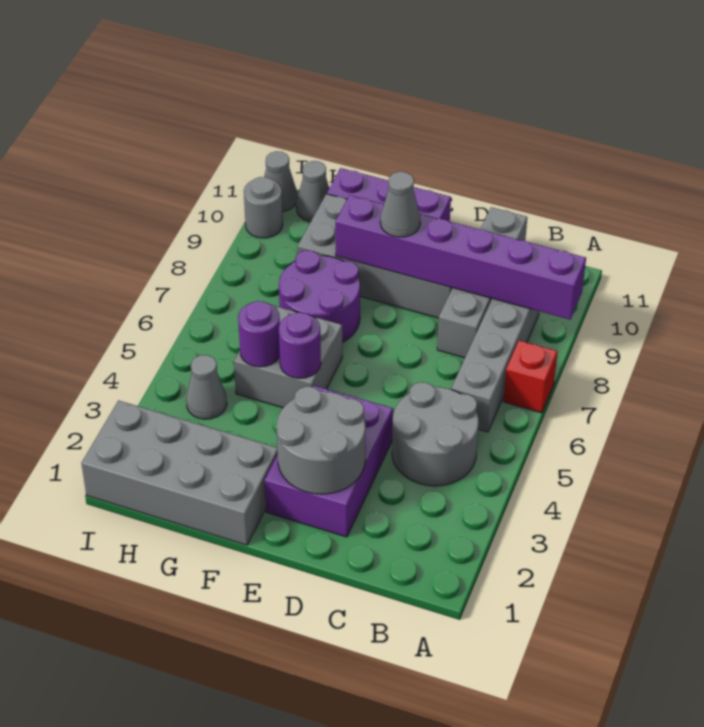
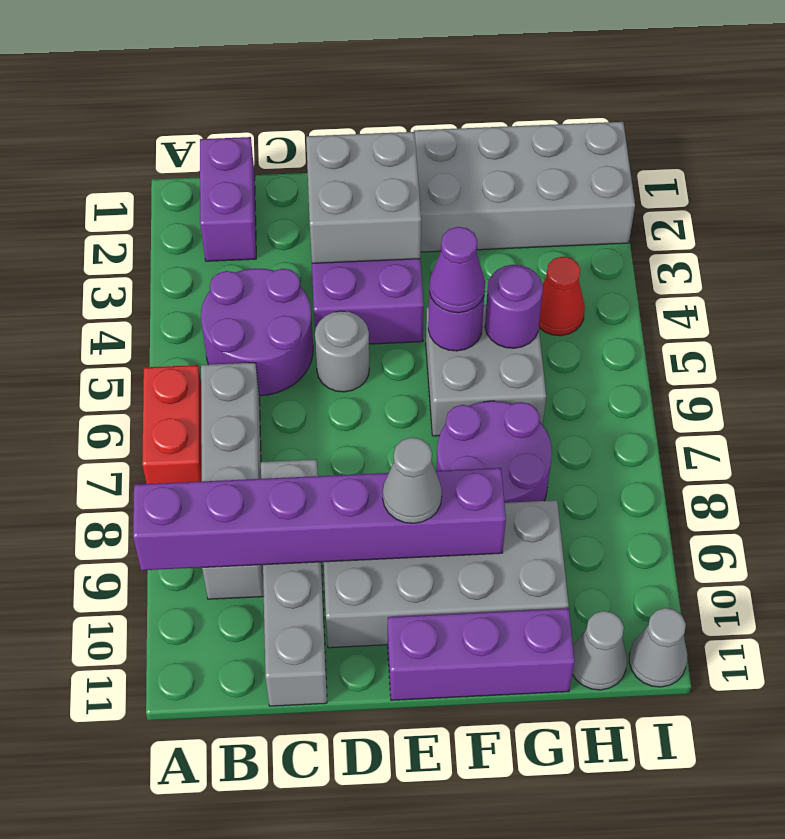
red brick A7 level 1 -> red brick A6:A7 level 1
none -> purple brick B1:B2 level 1
grey round brick B4:C5 level 1 -> purple round brick B4:C5 level 1
grey round brick D2:E3 level 2 -> grey brick D2:E3 level 2
none -> purple cone F5 level 3
grey cone H4 level 1 -> red cone H4 level 1
grey round brick I10 level 1 -> grey round brick D5 level 1

